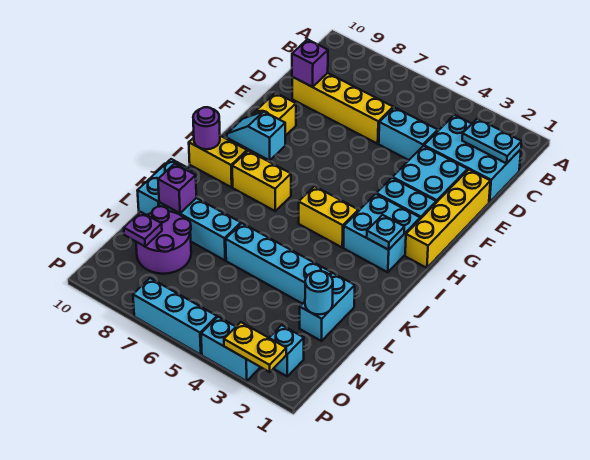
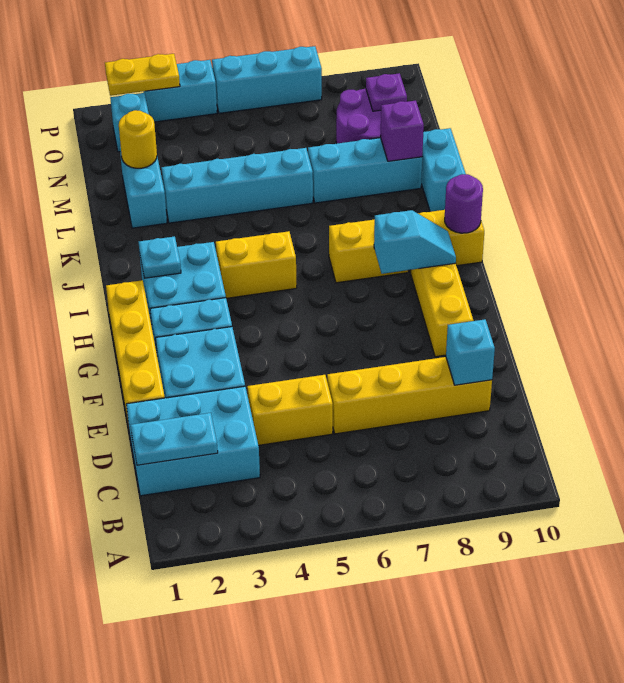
cyan brick D4:D5 level 1 -> yellow brick D4:D5 level 1
purple brick D9 level 2 -> cyan brick D9 level 2
cyan round brick M2 level 2 -> yellow round brick M2 level 2

